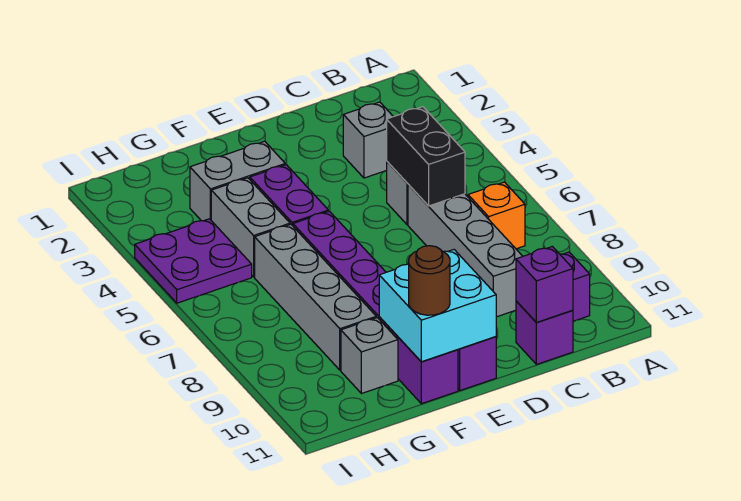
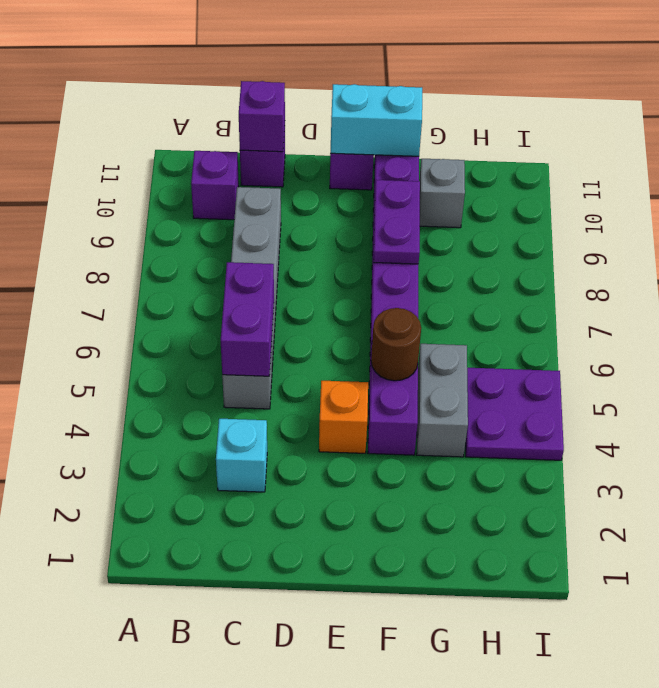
orange brick B7 level 1 -> orange brick E4 level 1
grey brick C3 level 1 -> cyan brick C3 level 1
black brick C5:C6 level 2 -> purple brick C5:C6 level 2
cyan brick E10:F11 level 2 -> cyan brick E11:F11 level 2
grey brick F3:G3 level 1 -> none
none -> purple plate F8:F9 level 2
brown round brick F11 level 3 -> brown round brick F5 level 2
grey brick G6:G9 level 1 -> none

